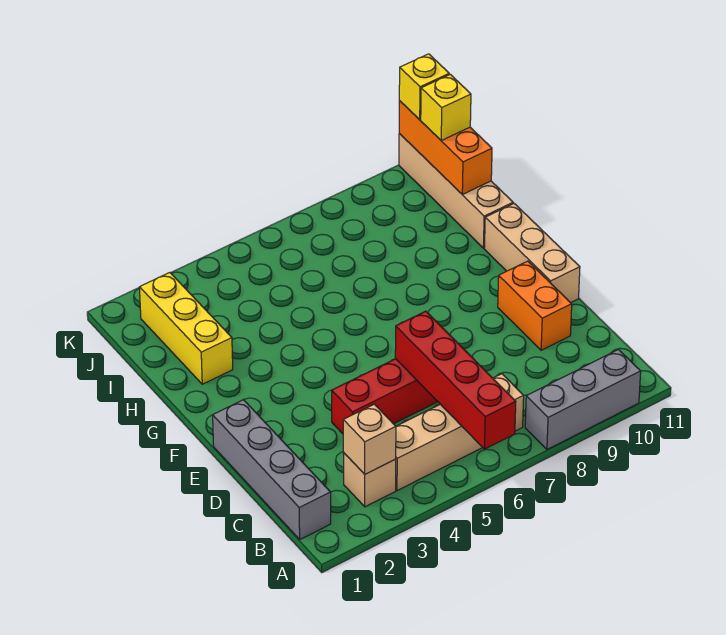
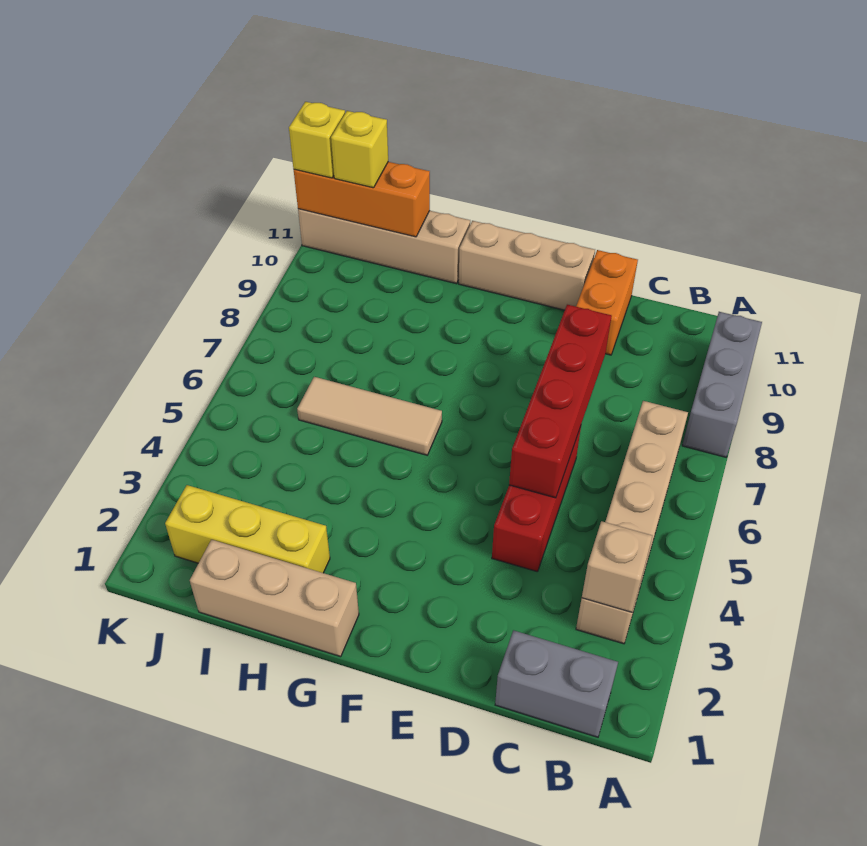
red brick A6:D6 level 2 -> red brick D5:D8 level 2
grey brick B1:E1 level 1 -> grey brick B1:C1 level 1
orange brick D10:E10 level 1 -> orange brick D10:D11 level 1
none -> tan brick G1:I1 level 1
none -> tan tile G6:I6 level 1

